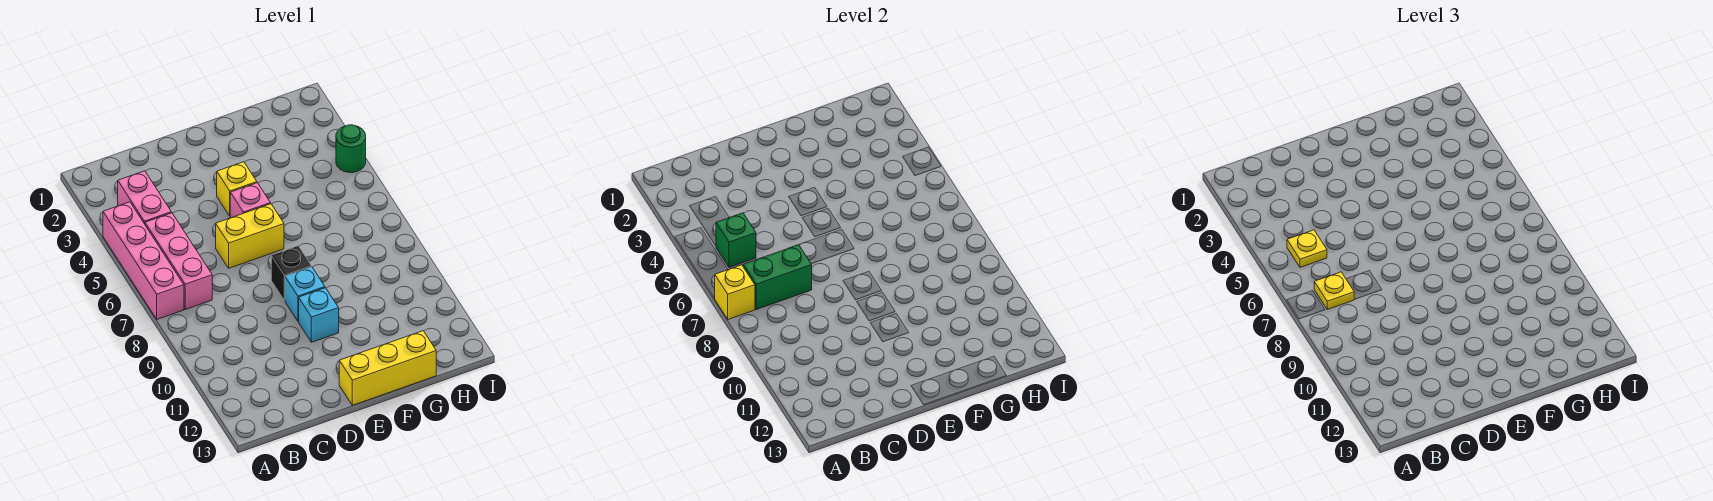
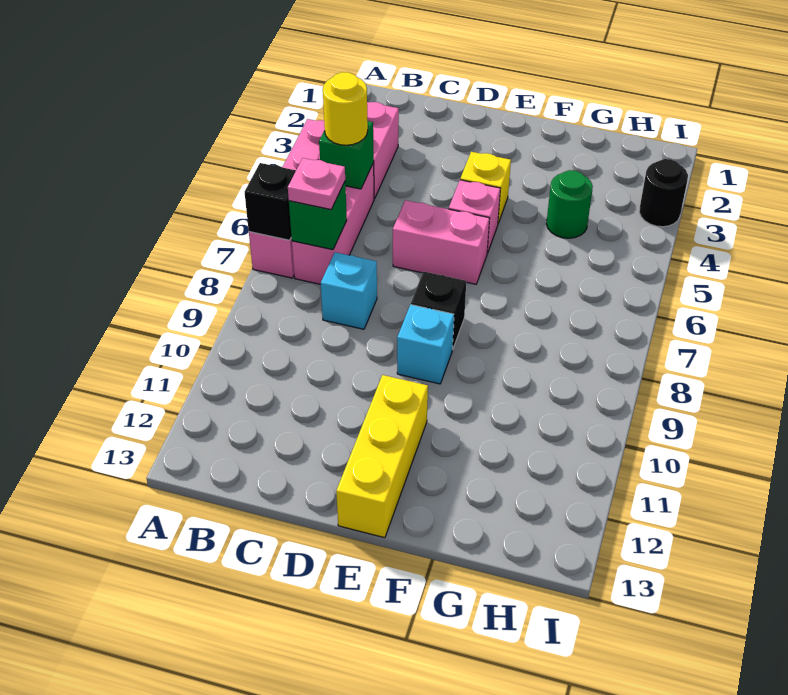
yellow brick A7 level 2 -> black brick A7 level 2
yellow plate B5 level 3 -> yellow round brick B5 level 3
green brick B7:C7 level 2 -> green brick B7 level 2
yellow plate B7 level 3 -> pink plate B7 level 3
yellow brick D6:E6 level 1 -> pink brick D6:E6 level 1
cyan brick E10 level 1 -> cyan brick C8 level 1
yellow brick E13:G13 level 1 -> yellow brick E11:E13 level 1
none -> black round brick I3 level 1
green round brick I4 level 1 -> green round brick G4 level 1

